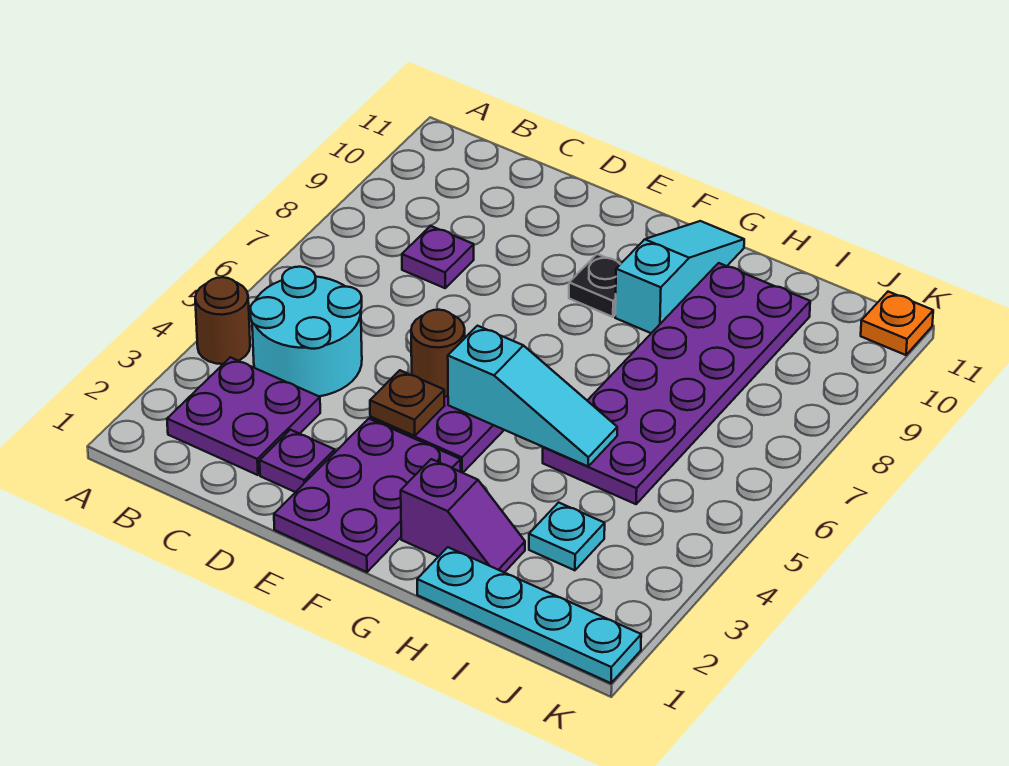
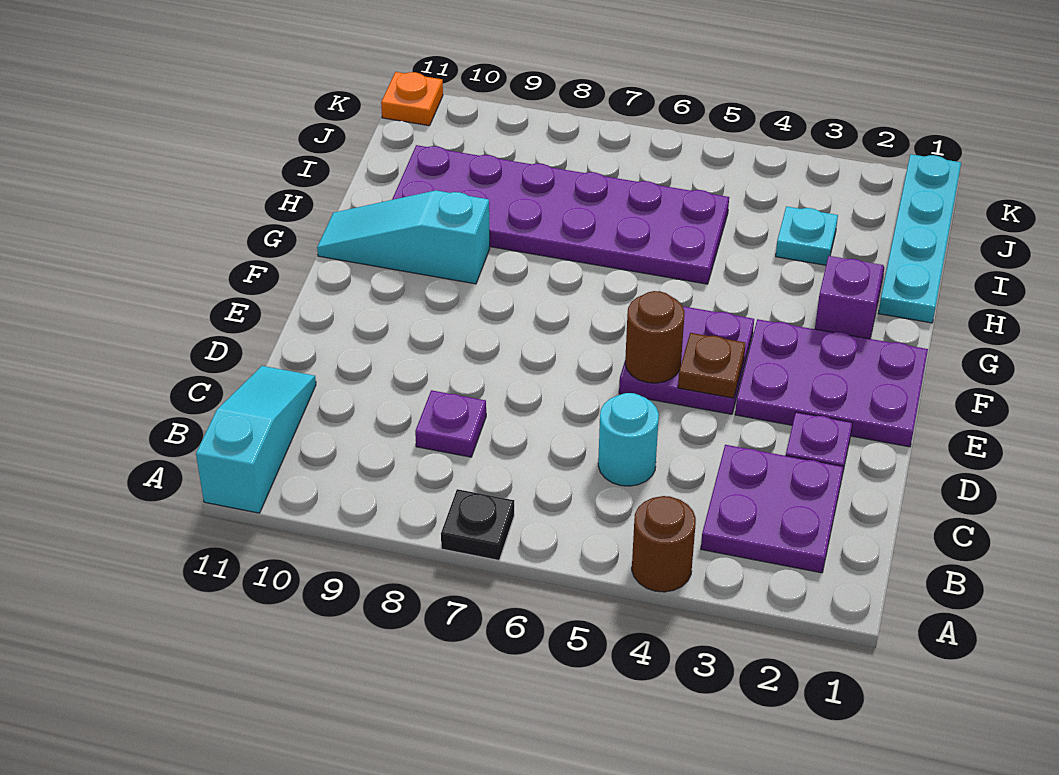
cyan round brick B4:C5 level 1 -> cyan round brick C5 level 1
cyan slope F5:H5 level 2 top F -> cyan slope A11:C11 level 1 top A
black plate F9 level 1 -> black plate A7 level 1

